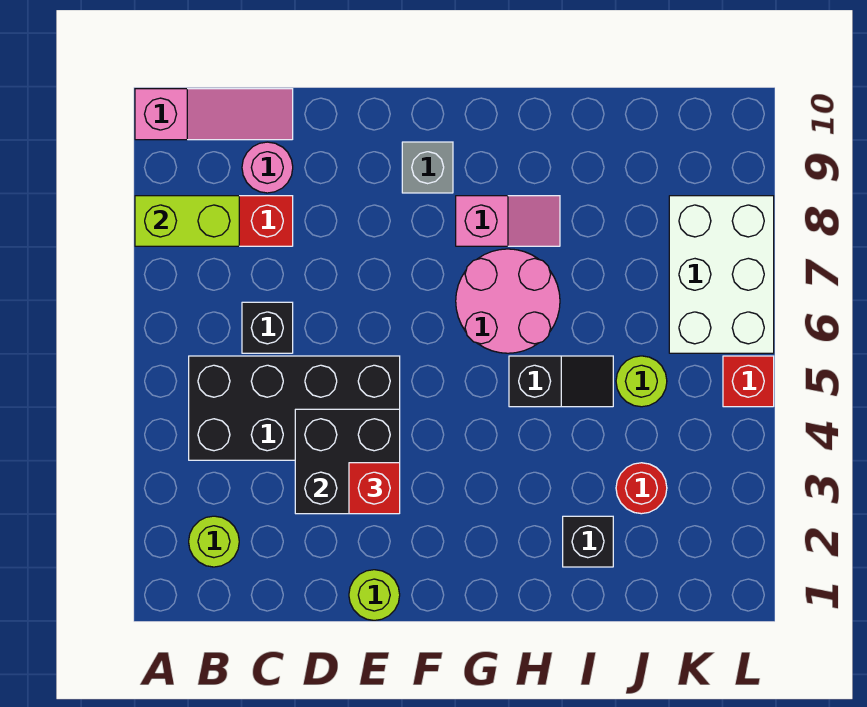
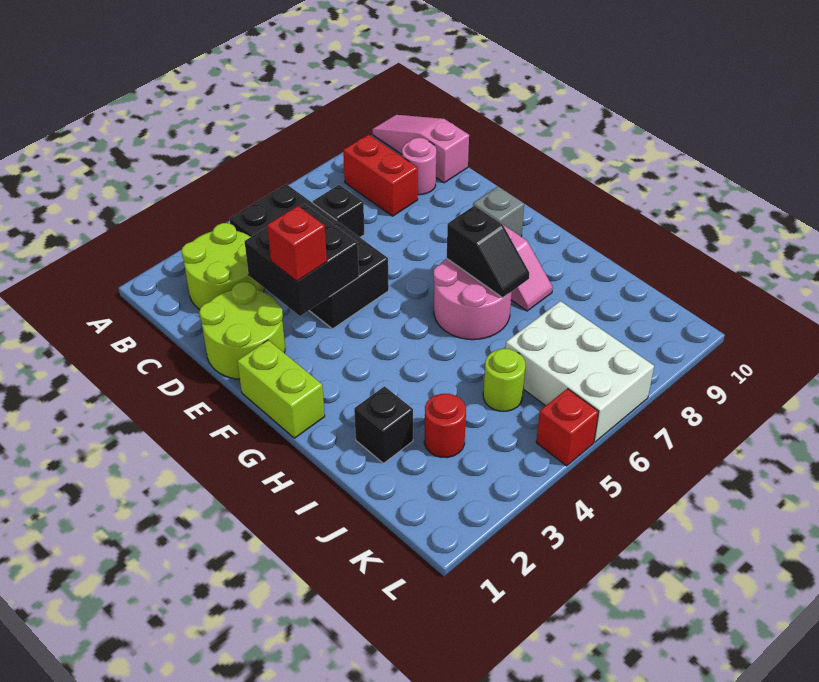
lime brick A8:B8 level 2 -> lime brick F1:G1 level 1
pink slope A10:C10 level 1 top A -> pink slope A10:C10 level 1 top C
lime round brick B2 level 1 -> lime round brick B2:C3 level 1
lime round brick E1 level 1 -> lime round brick D1:E2 level 1
black slope H5:I5 level 1 top H -> black slope G7:H7 level 2 top G
white brick K6:L8 level 1 -> white brick J6:L7 level 1

